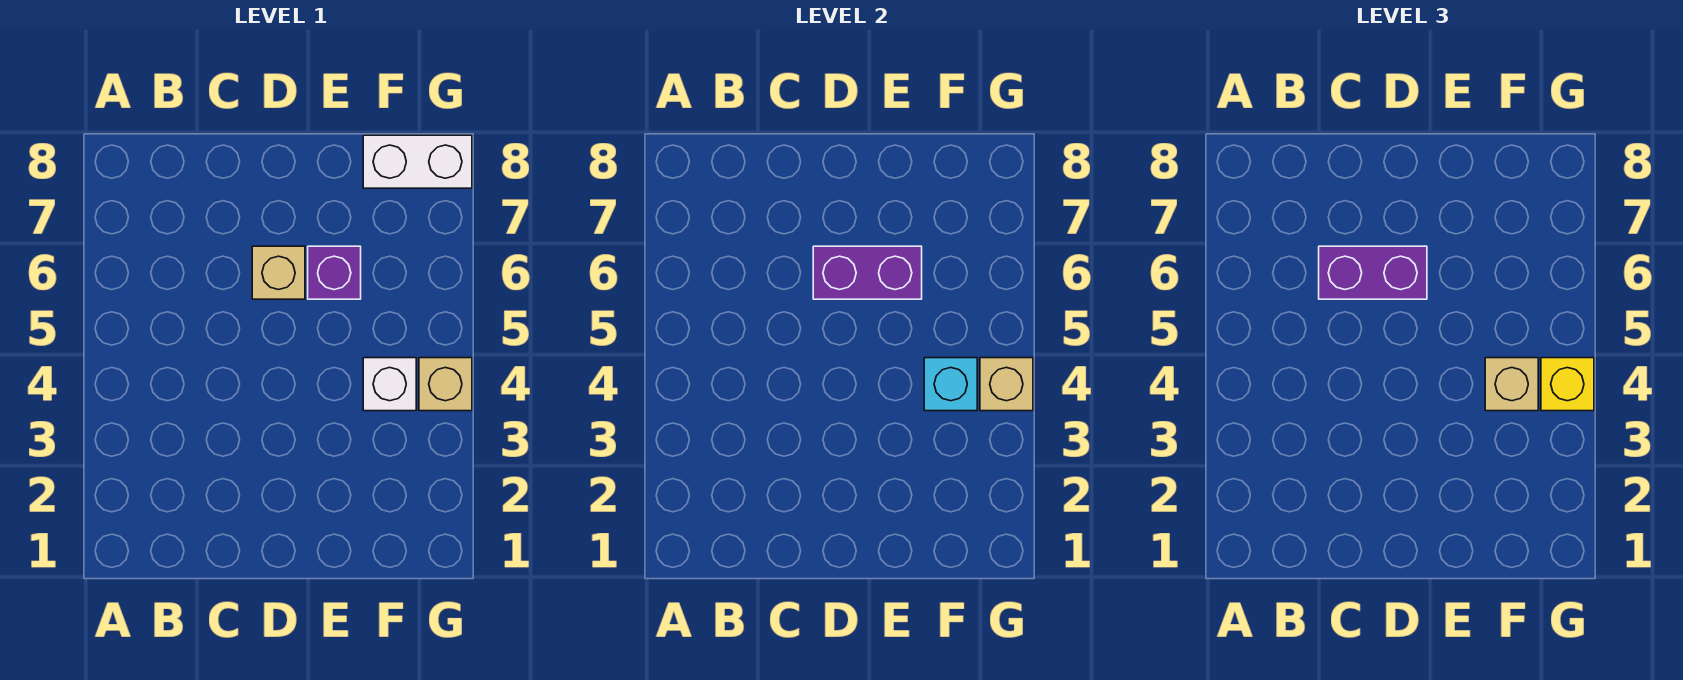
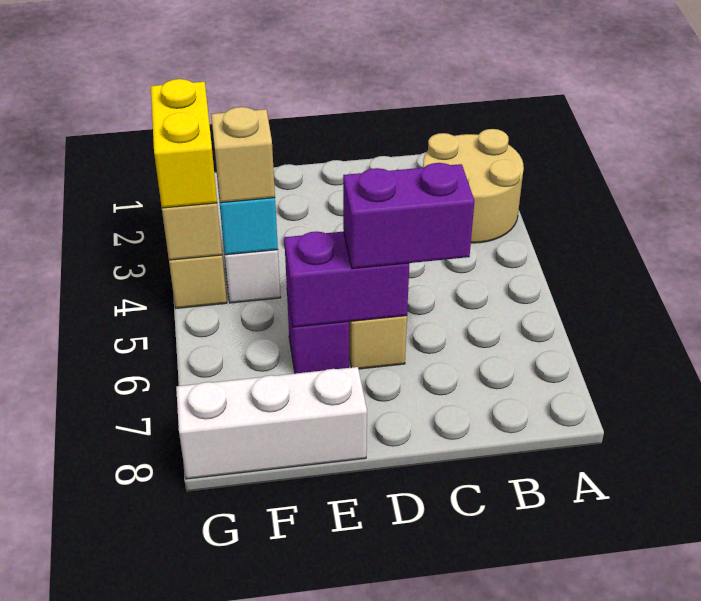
none -> tan round brick A2:B3 level 1
white brick F8:G8 level 1 -> white brick E8:G8 level 1
yellow brick G4 level 3 -> yellow brick G3:G4 level 3

